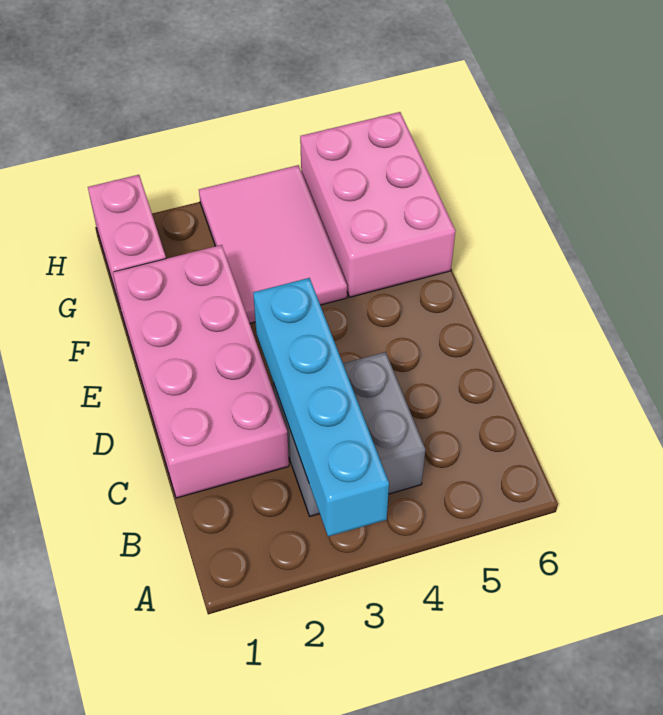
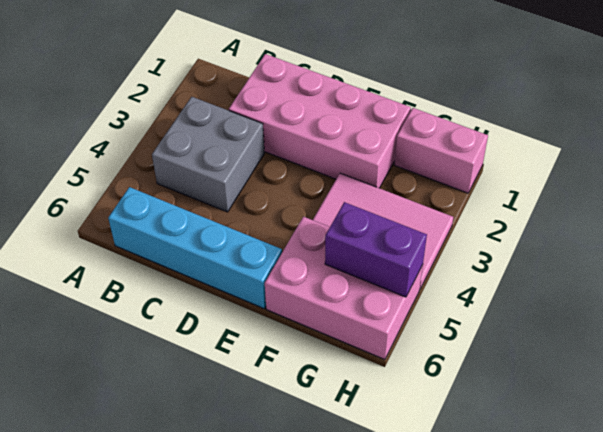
cyan brick A3:D3 level 2 -> cyan brick B6:E6 level 1
none -> purple brick G5:H5 level 2

